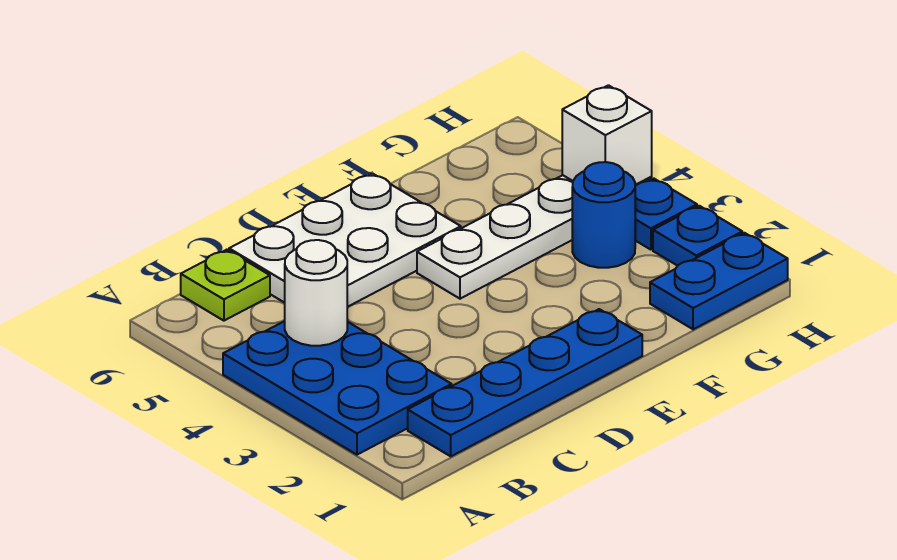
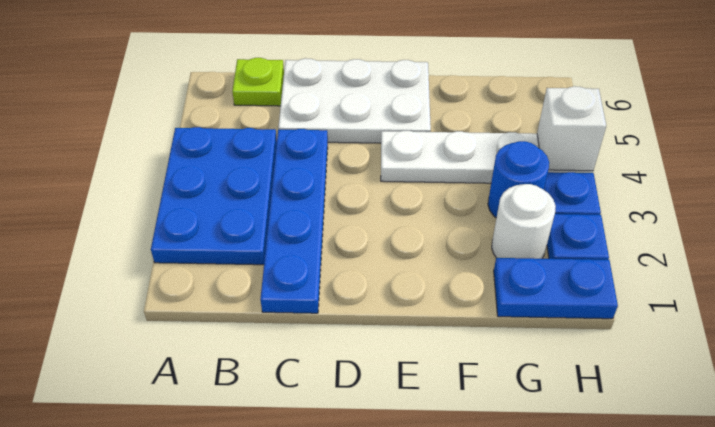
blue plate B1:E1 level 1 -> blue plate C1:C4 level 1
white round brick B4 level 2 -> white round brick G2 level 1

